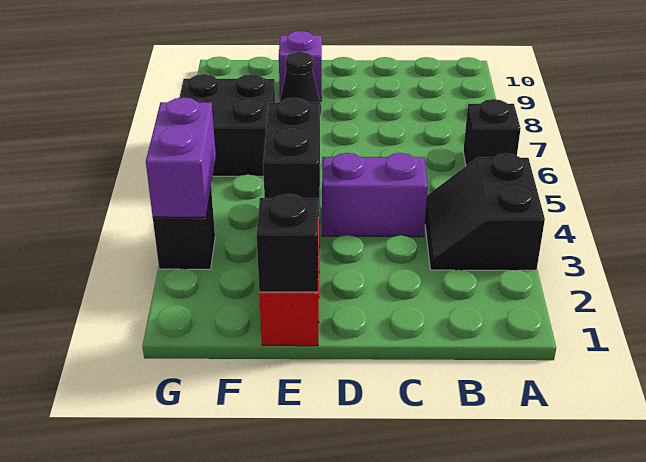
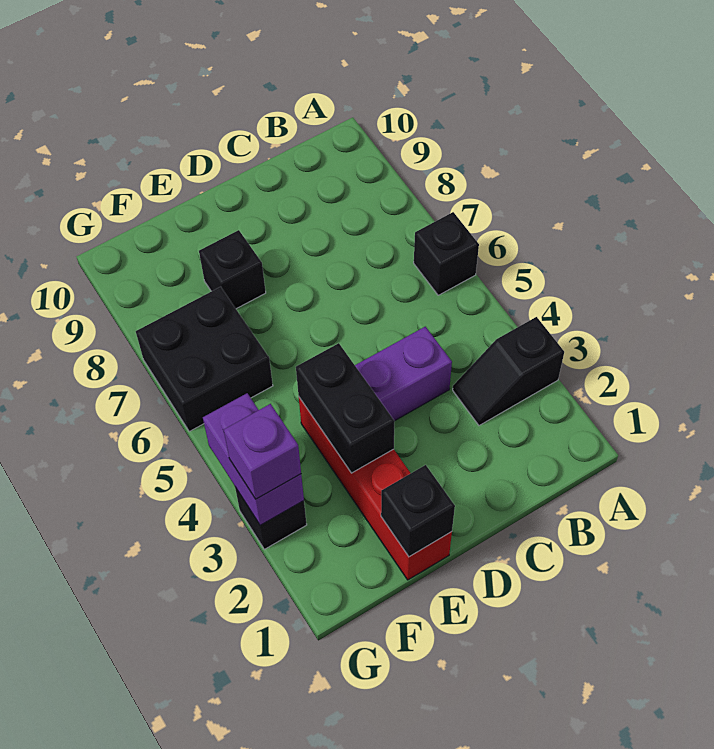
black slope A3:B4 level 1 top A -> black slope A3:B3 level 1 top A
black cone E8 level 1 -> black brick E8 level 1
purple brick E9 level 1 -> purple brick G3 level 3

